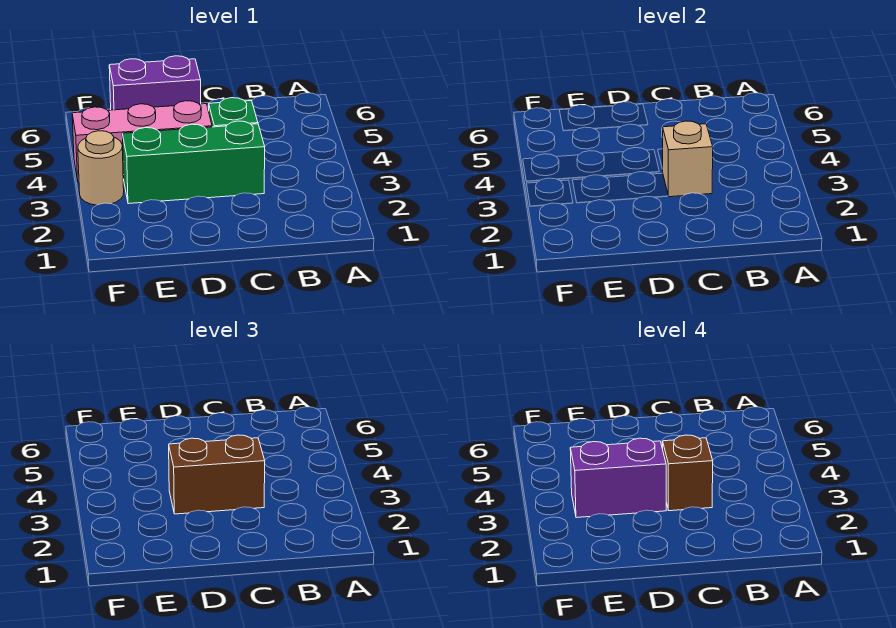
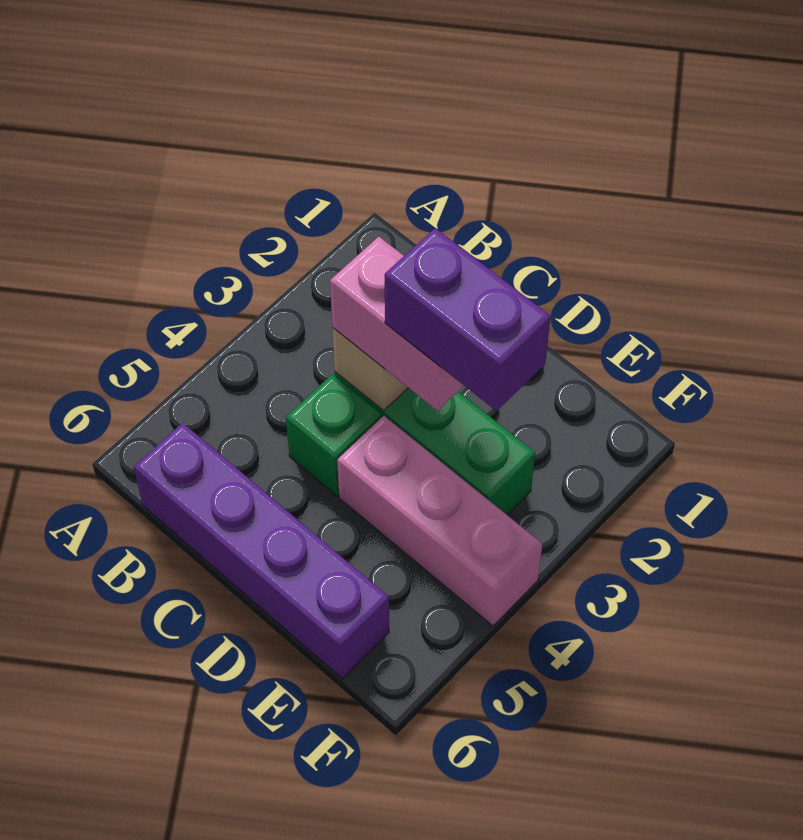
brown brick C3:D3 level 3 -> pink brick C3:D3 level 3
brown brick C3 level 4 -> none
purple brick D6:E6 level 1 -> purple brick B6:E6 level 1
tan round brick F3 level 1 -> none

